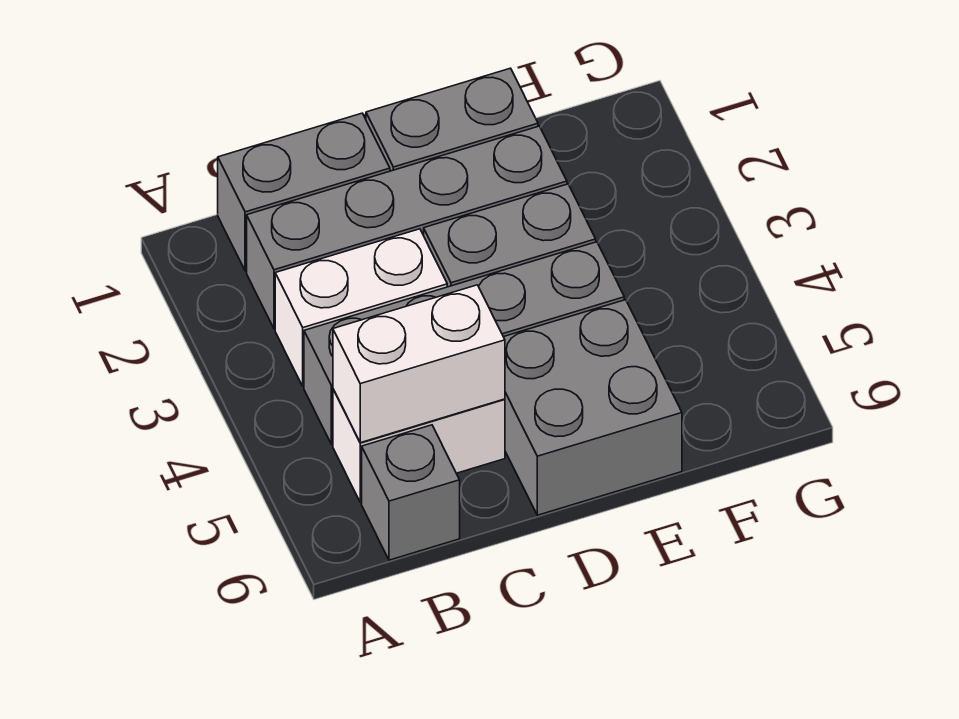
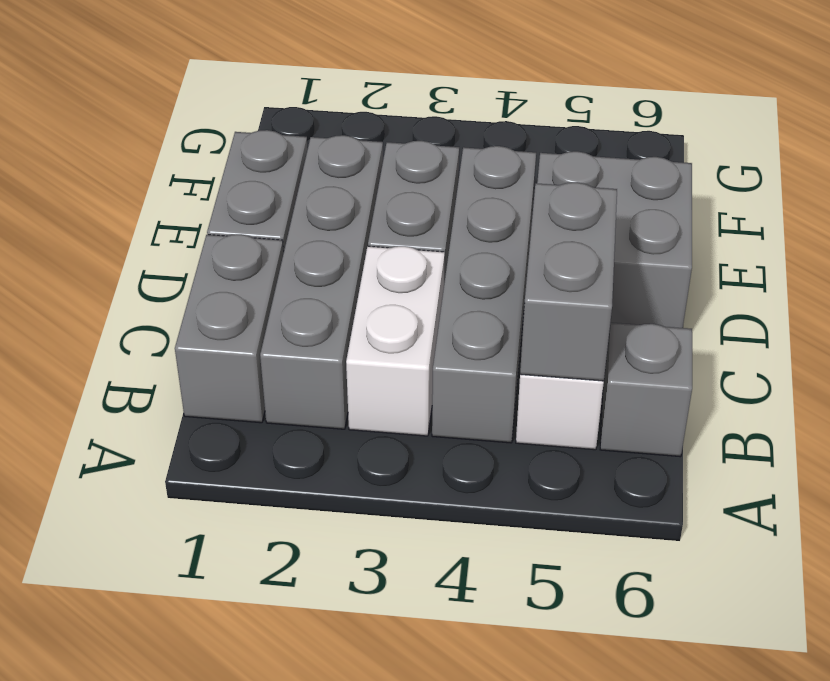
white brick B5:C5 level 2 -> grey brick B5:C5 level 2

